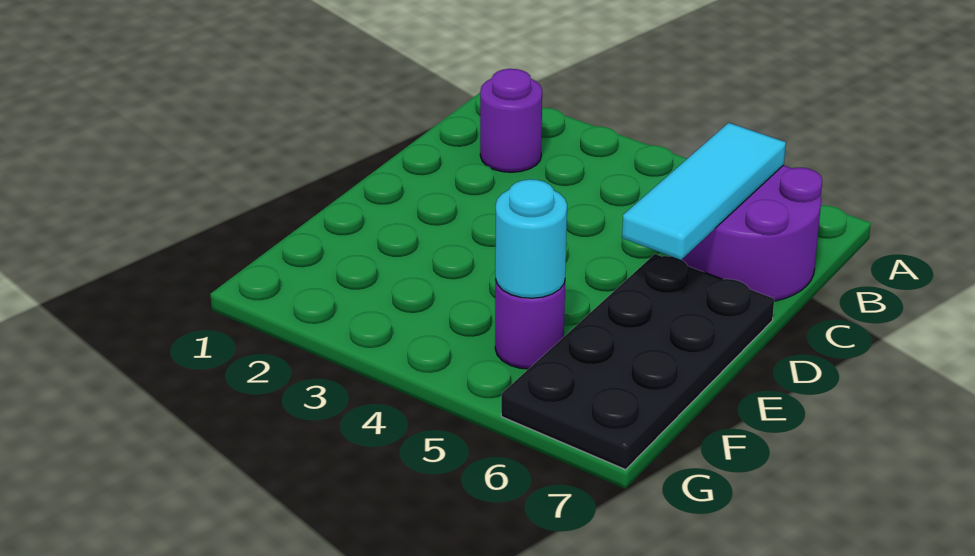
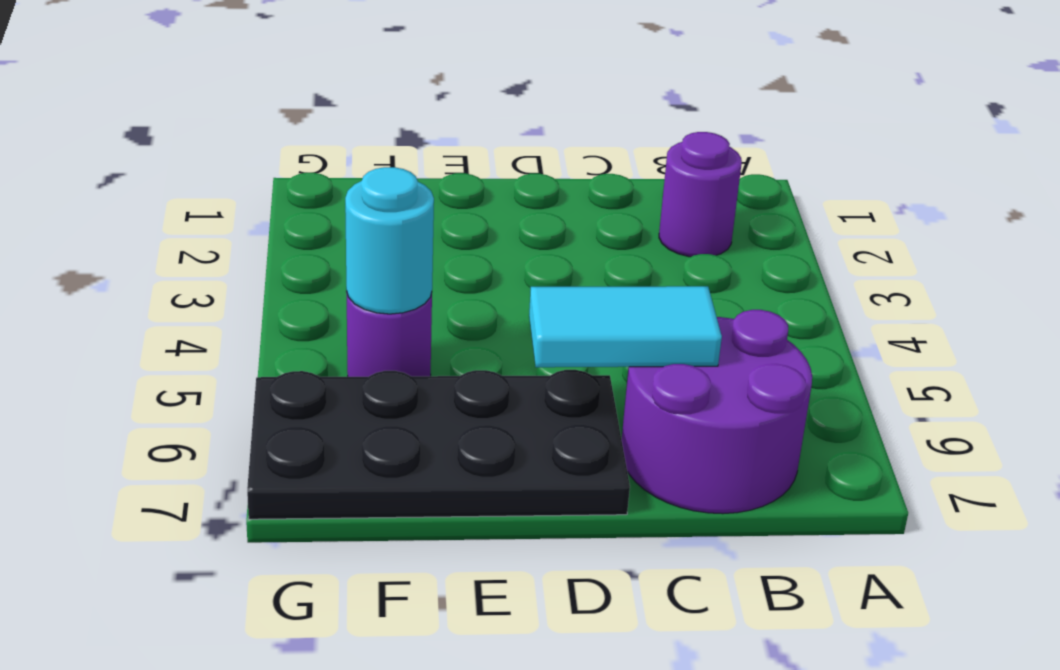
cyan tile B6:D6 level 2 -> cyan tile C6:D6 level 2

